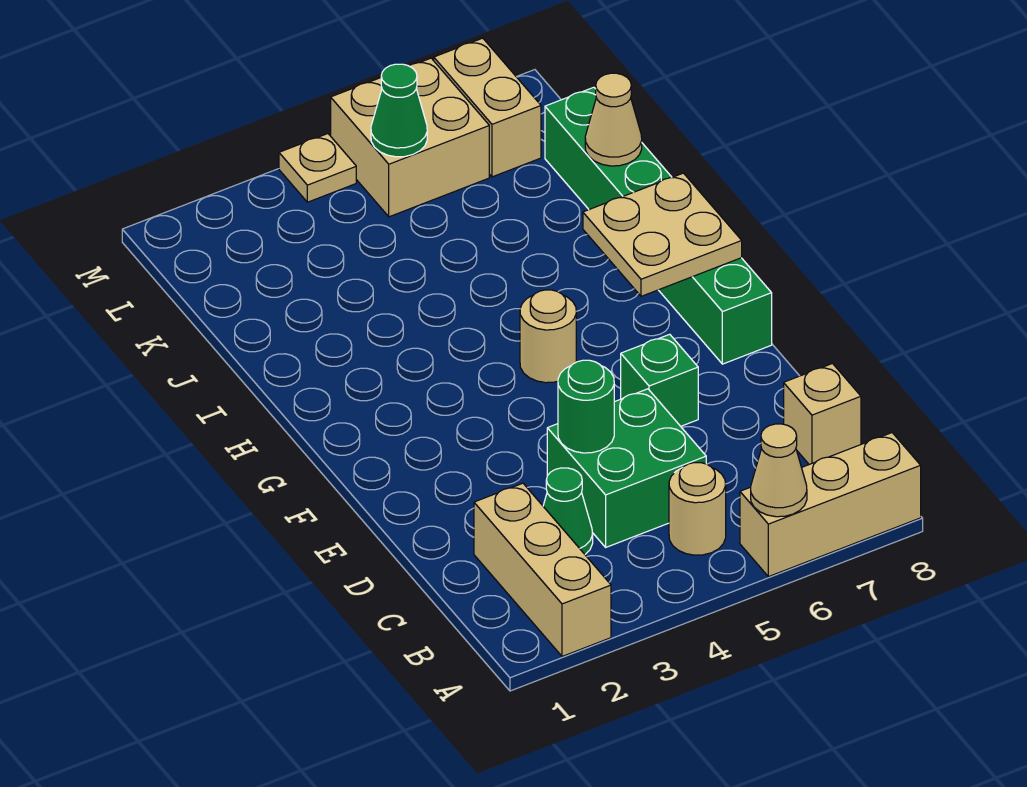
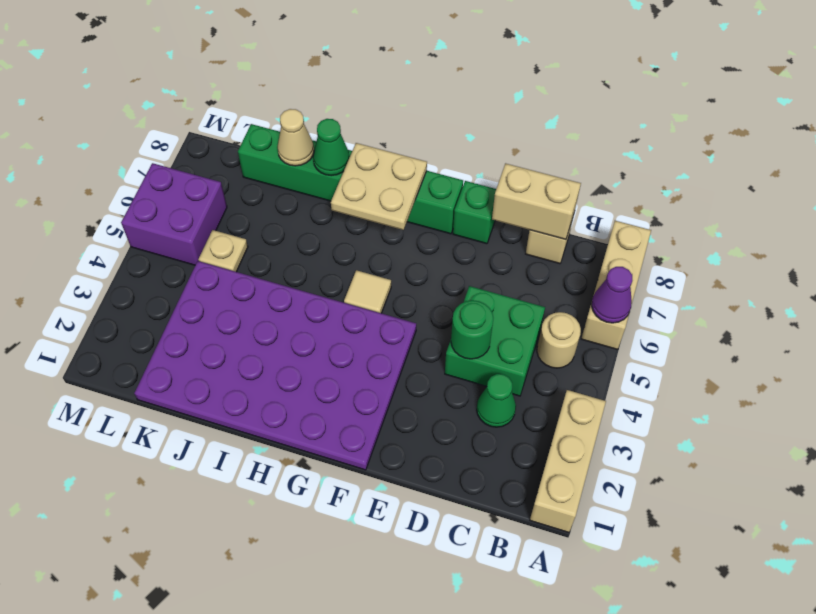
tan brick A2:C2 level 1 -> tan brick A1:A3 level 1
tan cone A6 level 2 -> purple cone A6 level 2
green brick E6 level 1 -> green brick E8 level 1
none -> purple plate F1:K4 level 1
tan round brick G5 level 1 -> tan tile G5 level 1
tan brick L5:M6 level 1 -> purple brick L5:M6 level 1
green cone L5 level 2 -> green cone I8 level 2
tan brick L7:M7 level 1 -> tan brick C8:D8 level 2
tan plate M4 level 1 -> tan plate K5 level 1

